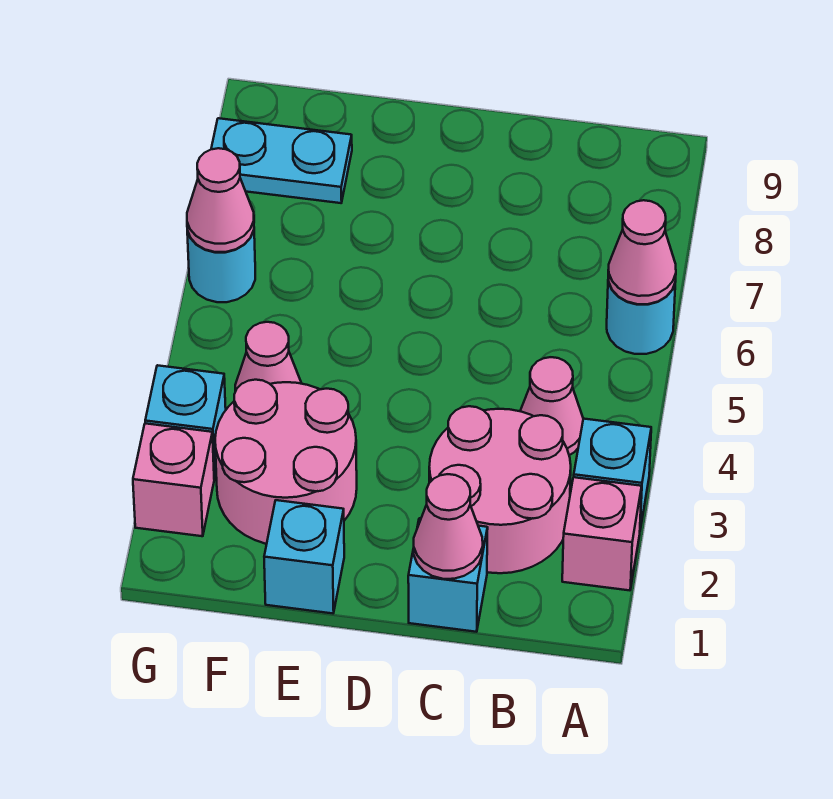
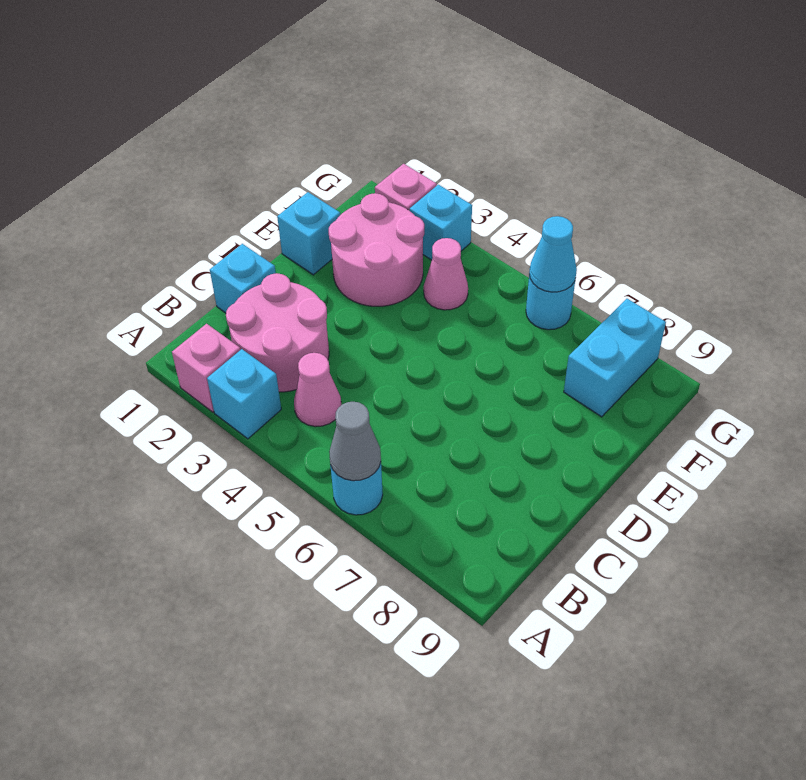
pink cone A6 level 2 -> grey cone A6 level 2
pink cone C1 level 2 -> none
cyan plate F8:G8 level 1 -> cyan brick F8:G8 level 1
pink cone G6 level 2 -> cyan cone G6 level 2

